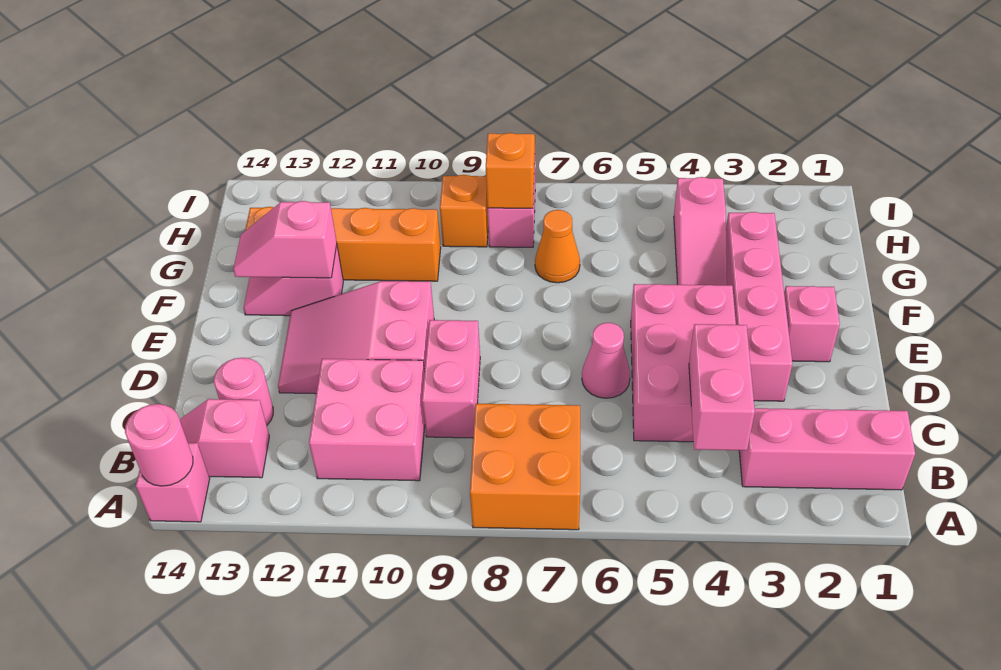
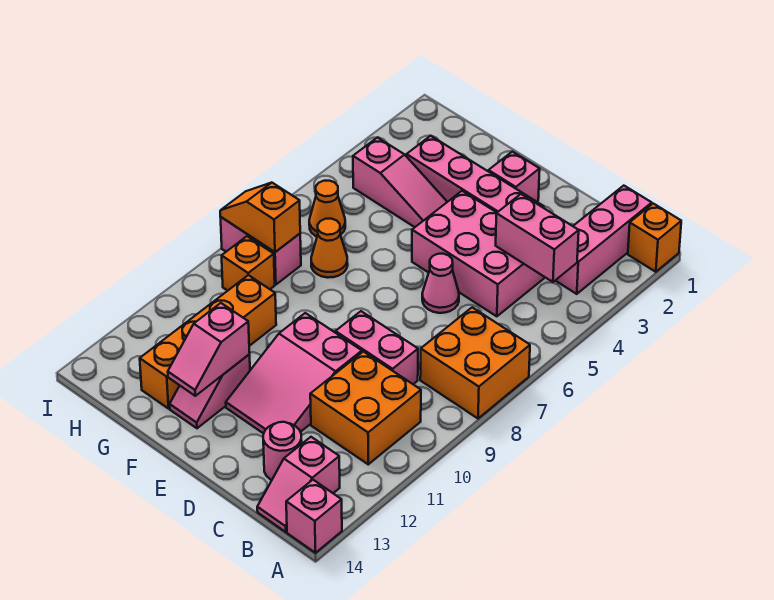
none -> orange brick A1 level 1
pink round brick A14 level 2 -> none
pink brick B10:C11 level 1 -> orange brick B10:C11 level 1
none -> orange cone H6 level 1

